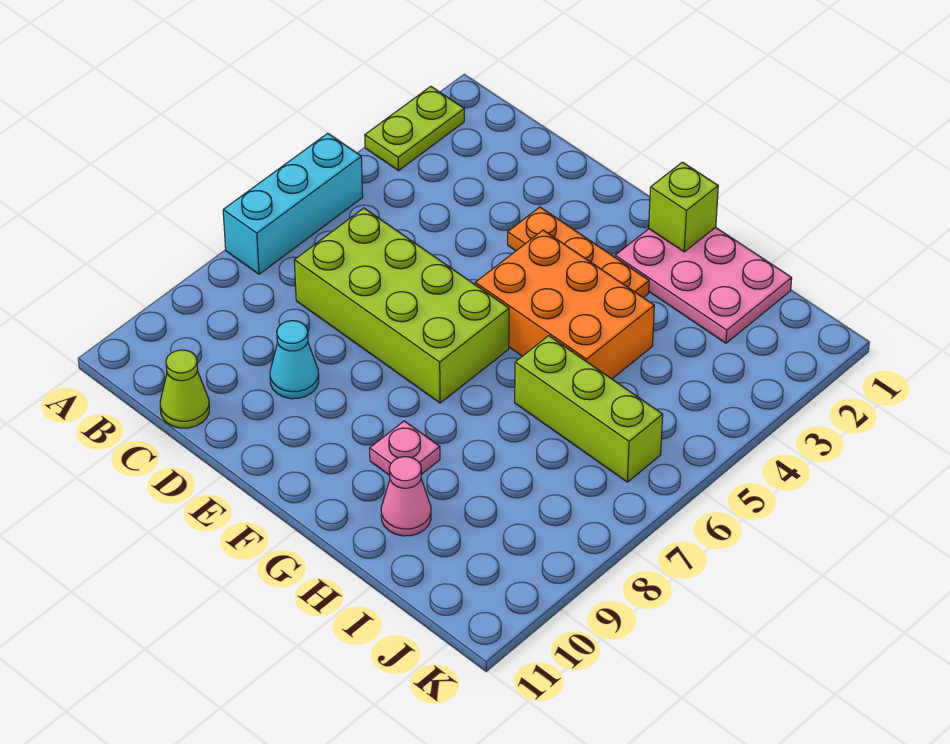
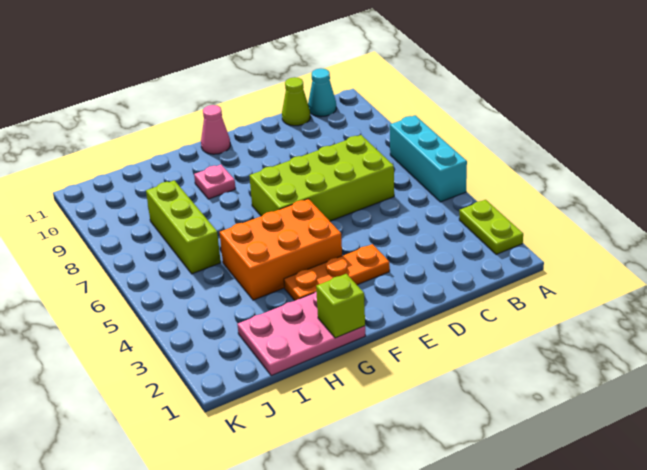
cyan cone D9 level 1 -> cyan cone B11 level 1
lime brick H6:J6 level 1 -> lime brick I6:I8 level 1
pink cone H10 level 1 -> pink cone F11 level 1

